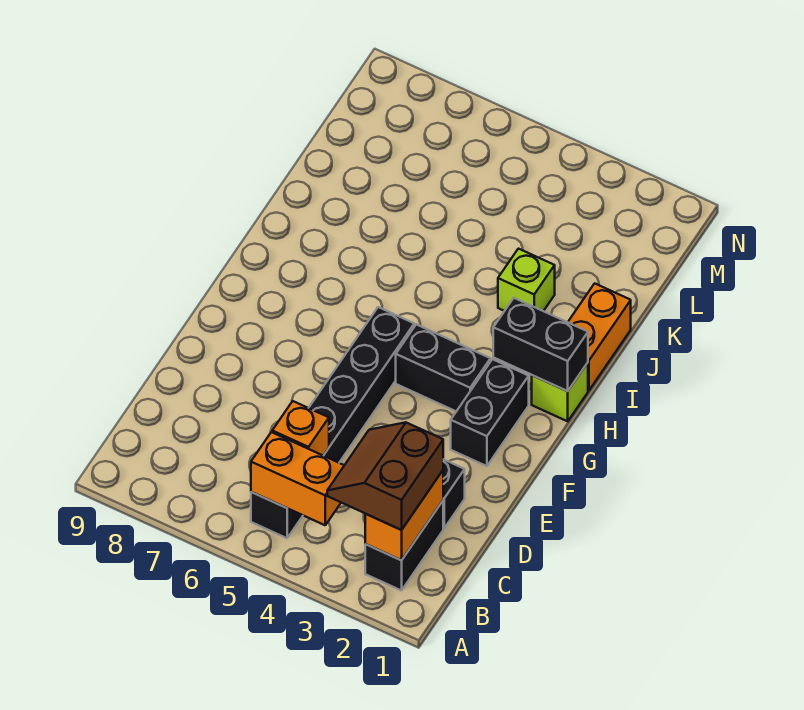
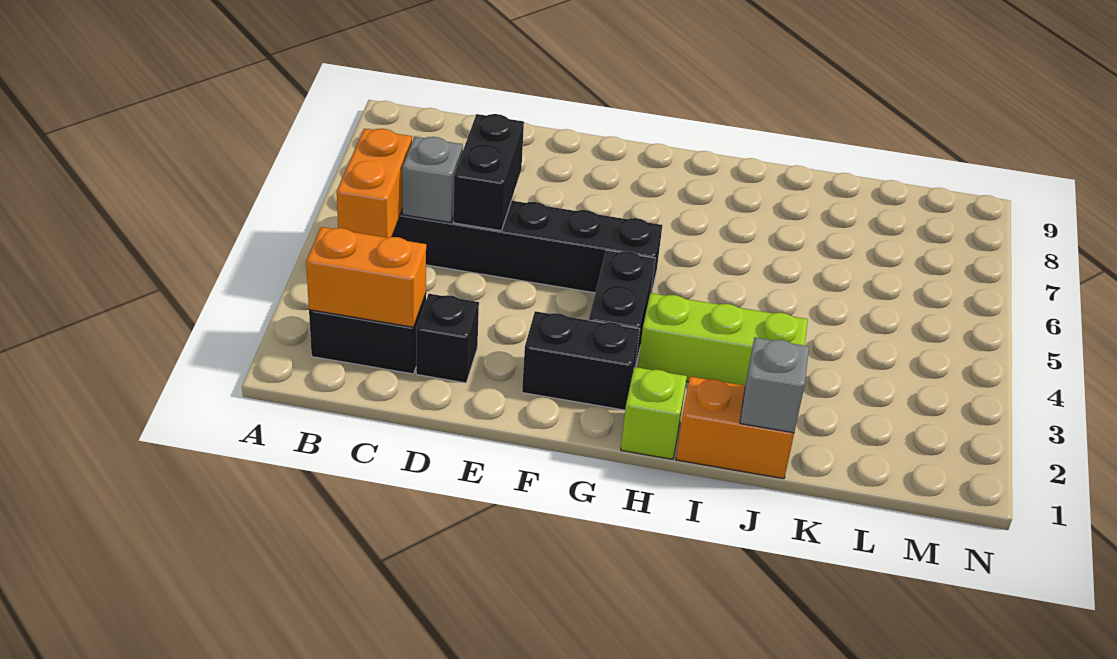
brown slope B2:C3 level 3 top 2 -> none
orange brick C5 level 2 -> grey brick C5 level 2
black brick H1:H2 level 2 -> black brick D5:D6 level 2
none -> grey brick J1 level 2
lime brick J3 level 1 -> lime brick H3:J3 level 1

